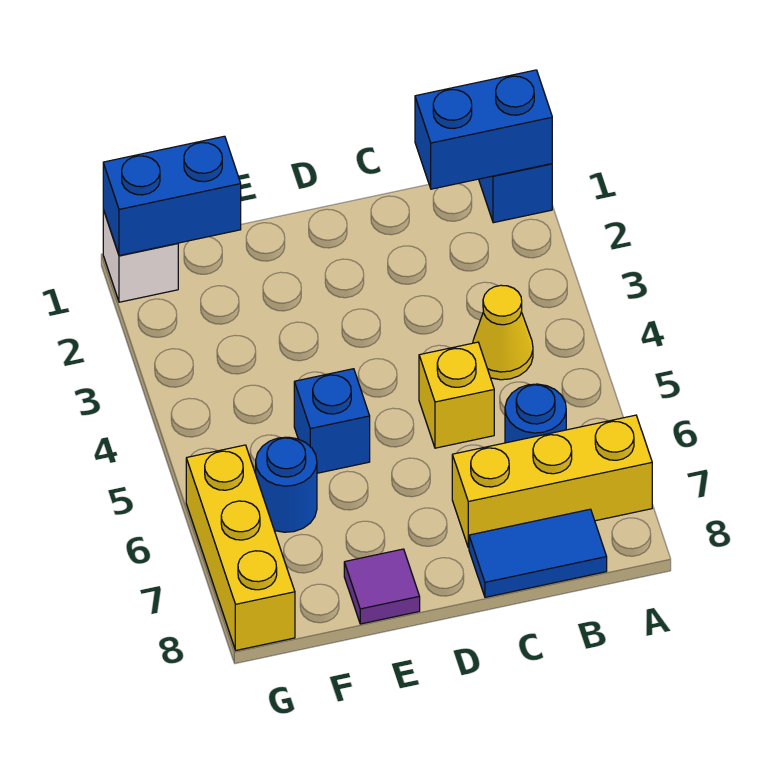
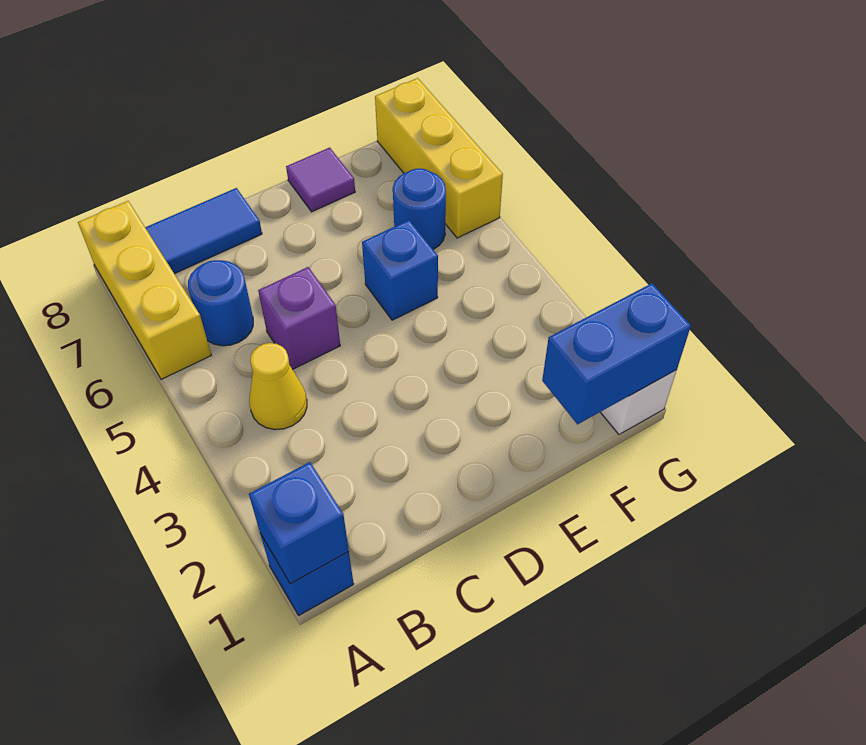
blue brick A1:B1 level 2 -> blue brick A1 level 2
yellow brick A7:C7 level 1 -> yellow brick A6:A8 level 1
yellow brick C5 level 1 -> purple brick C5 level 1

